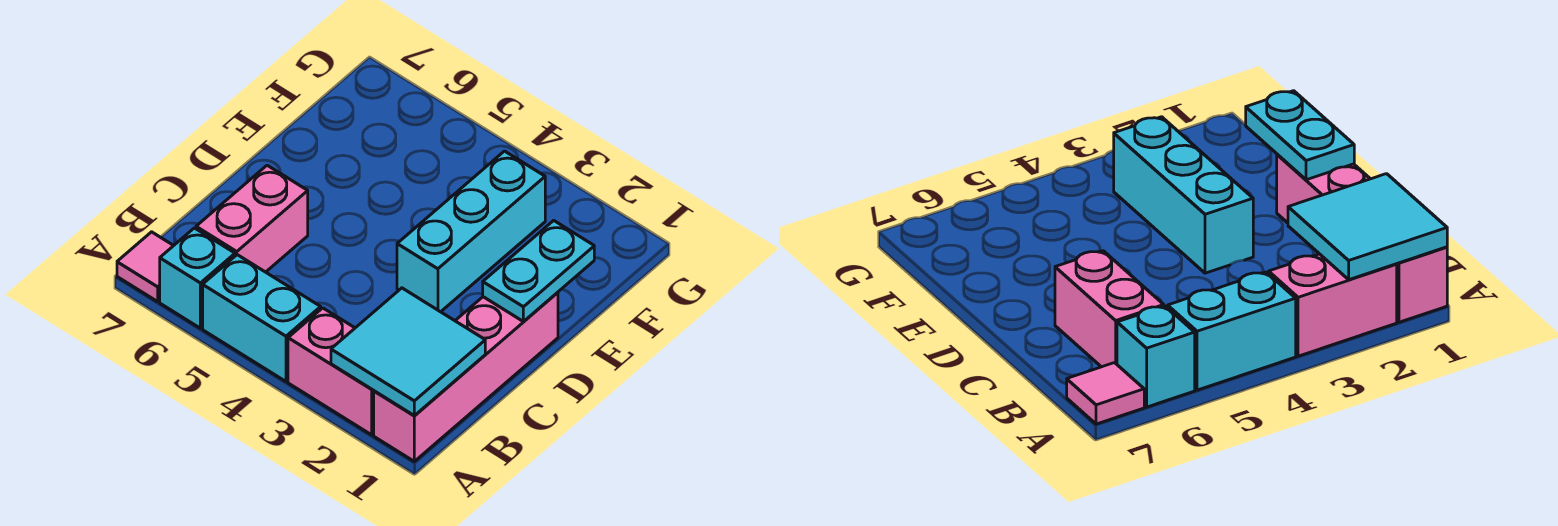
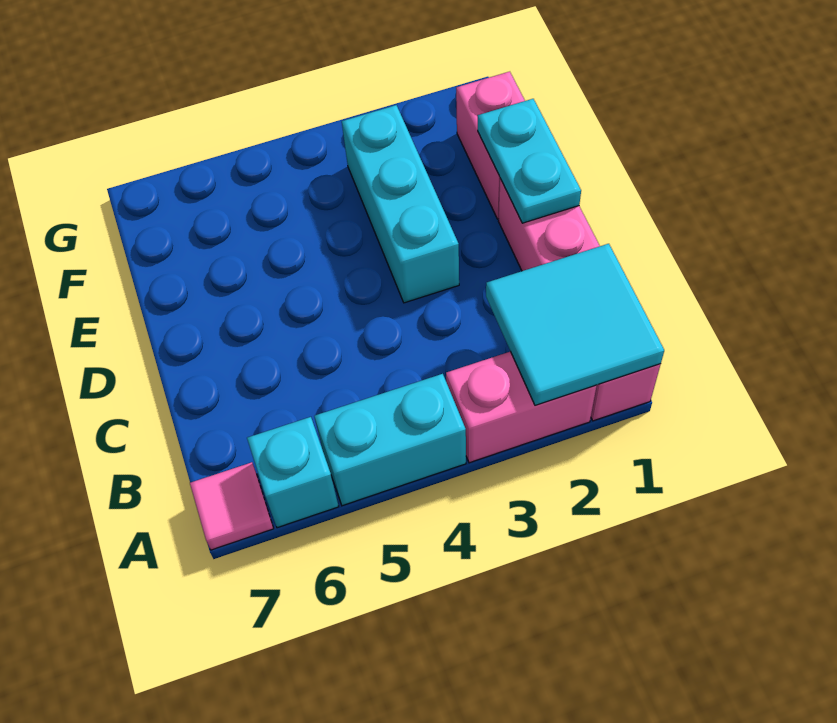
pink brick B6:C6 level 1 -> pink brick E1:F1 level 1

